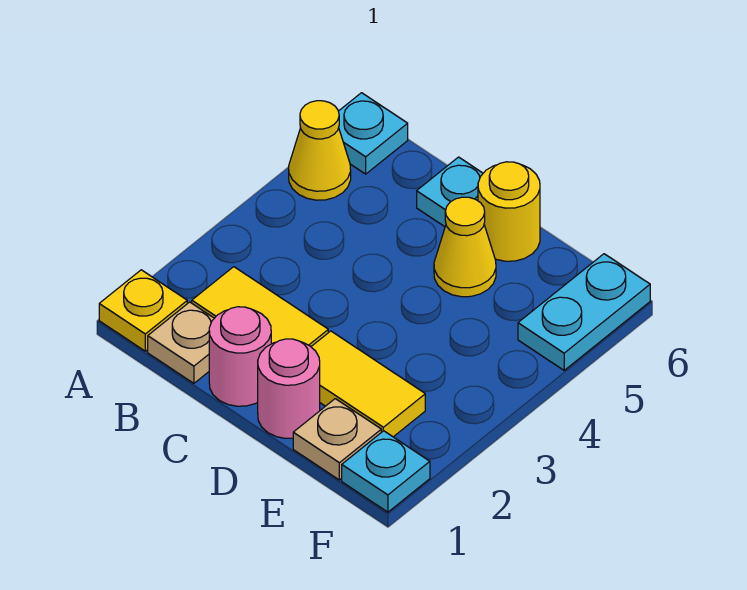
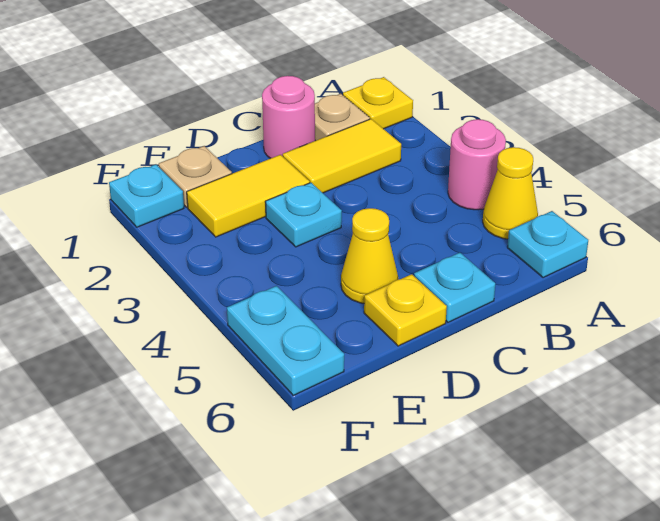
pink round brick D1 level 1 -> pink round brick A4 level 1
none -> cyan plate D3 level 1
yellow round brick D6 level 1 -> yellow plate D6 level 1

